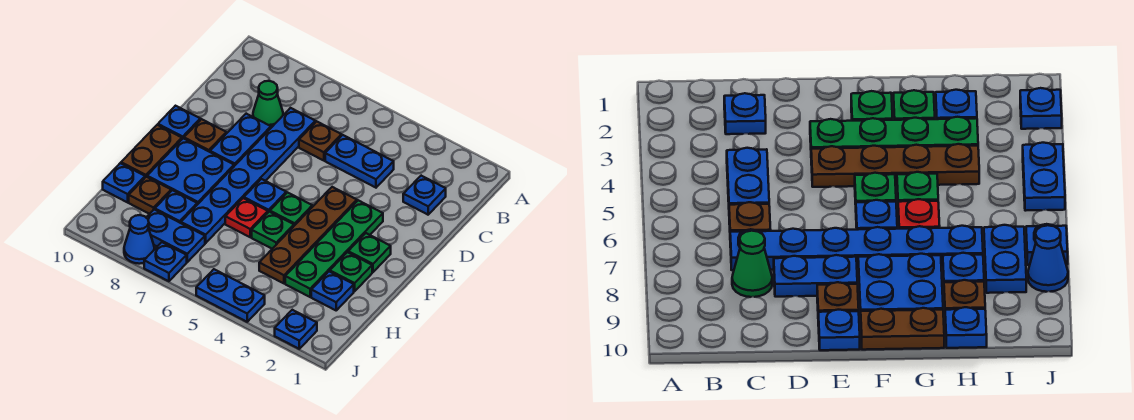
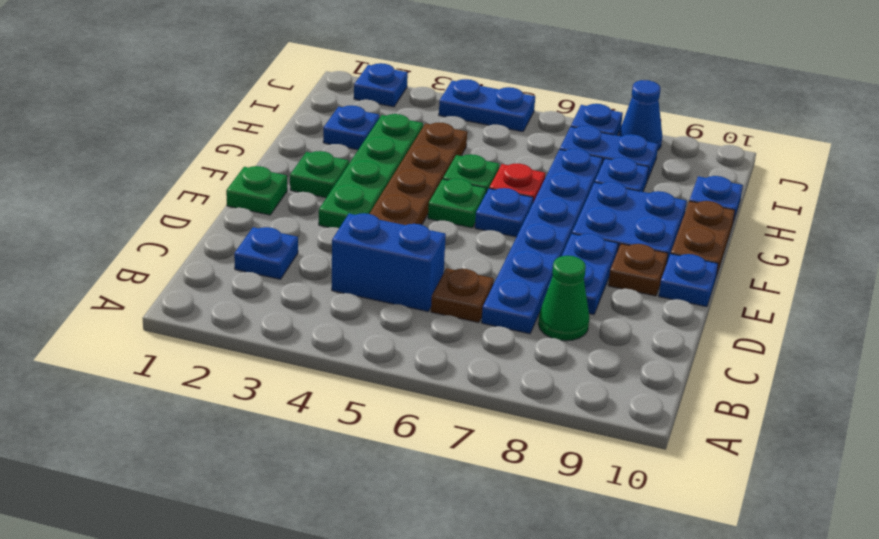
blue plate C4:C5 level 1 -> blue brick C4:C5 level 1
green plate G2 level 1 -> green plate E1 level 1
brown plate H9 level 1 -> none

